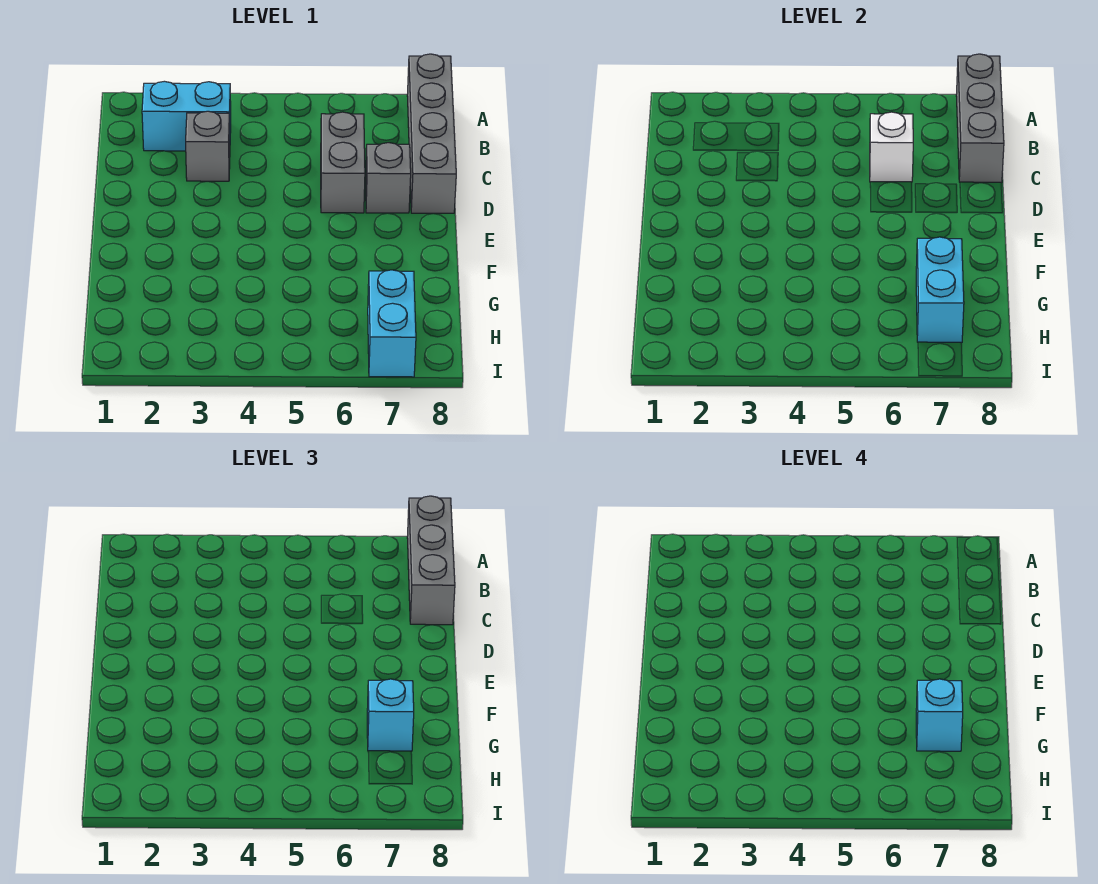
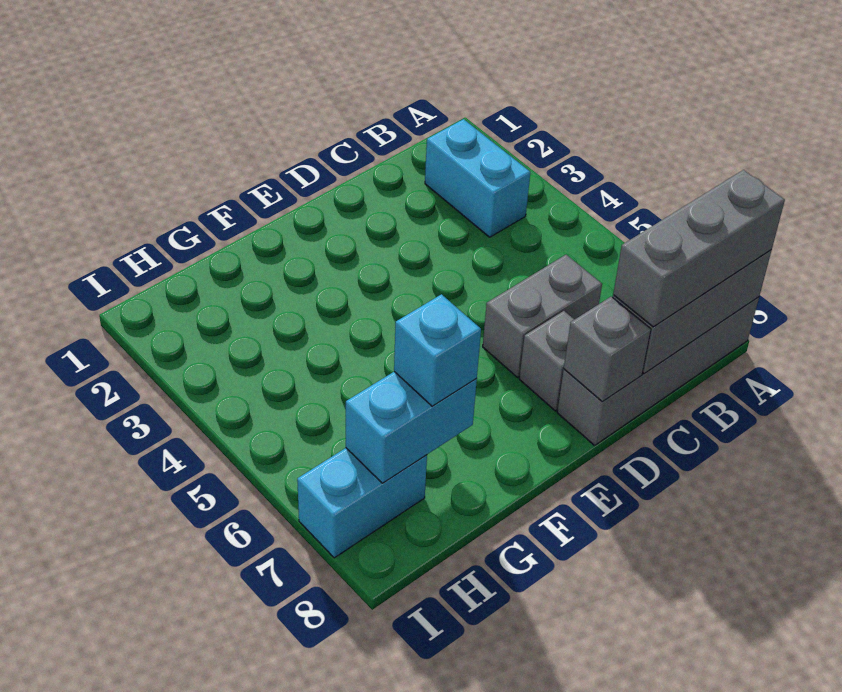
grey brick C3 level 1 -> grey brick D8 level 2
white brick C6 level 2 -> none
cyan brick G7 level 4 -> none

